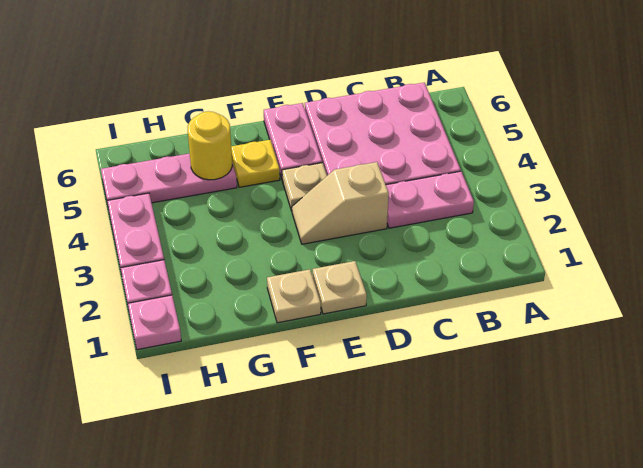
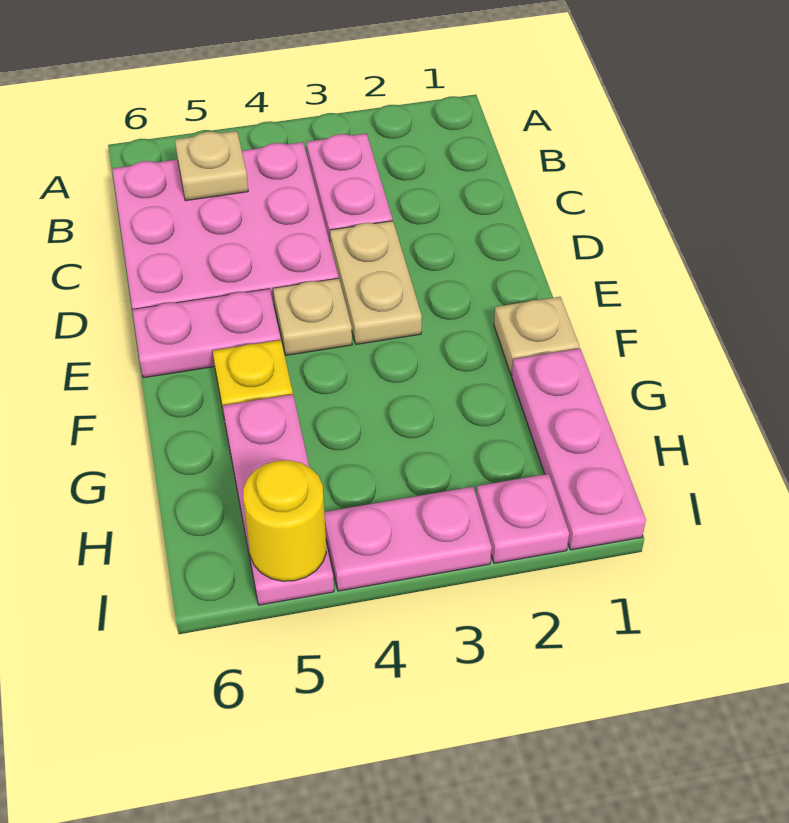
tan slope D3:E3 level 1 top D -> tan plate D3:E3 level 1
tan plate E1 level 1 -> tan plate B5 level 2
yellow round brick G5 level 2 -> yellow round brick I5 level 2
pink plate I1 level 1 -> pink plate G1:I1 level 1

